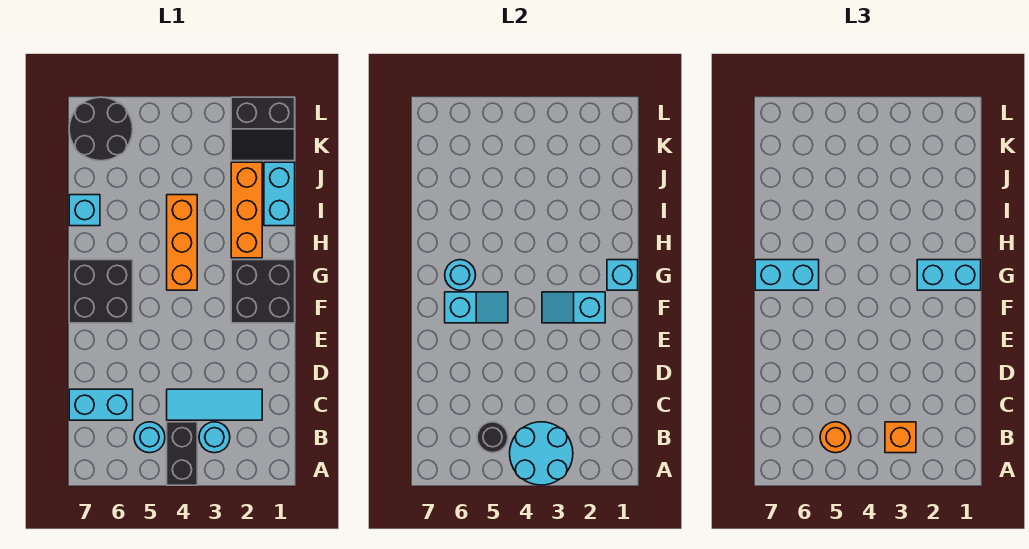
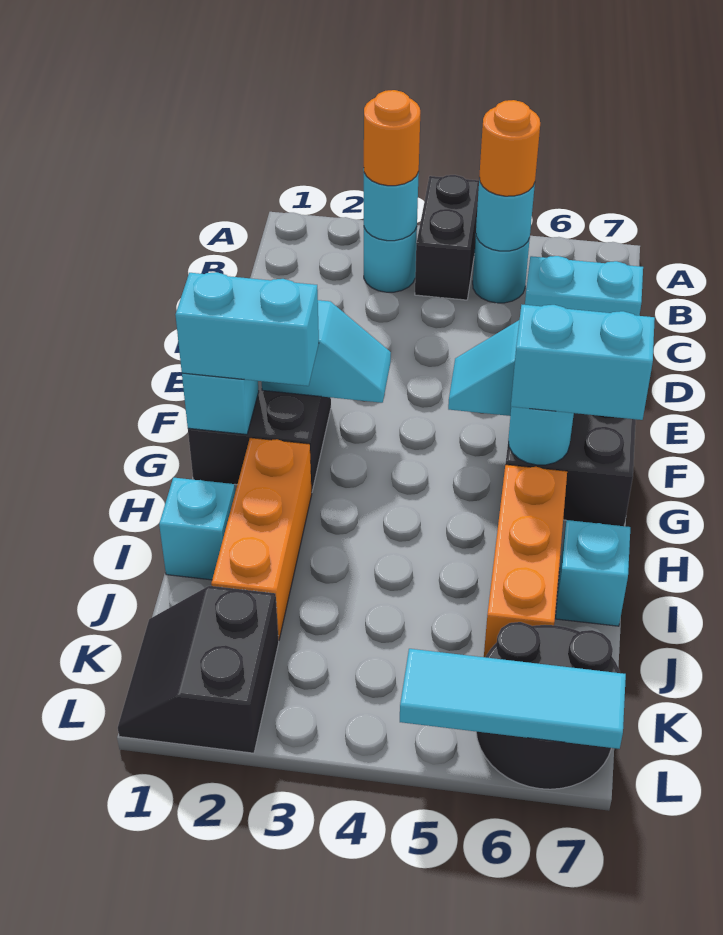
cyan round brick A3:B4 level 2 -> cyan round brick B3 level 2
orange brick B3 level 3 -> orange round brick B3 level 3
black round brick B5 level 2 -> cyan round brick B5 level 2
cyan tile C2:C4 level 1 -> cyan tile L5:L7 level 2
orange brick G4:I4 level 1 -> orange brick H6:J6 level 1
cyan brick I1:J1 level 1 -> cyan brick I1 level 1
black slope K1:L2 level 1 top L -> black slope K1:L2 level 1 top 2

